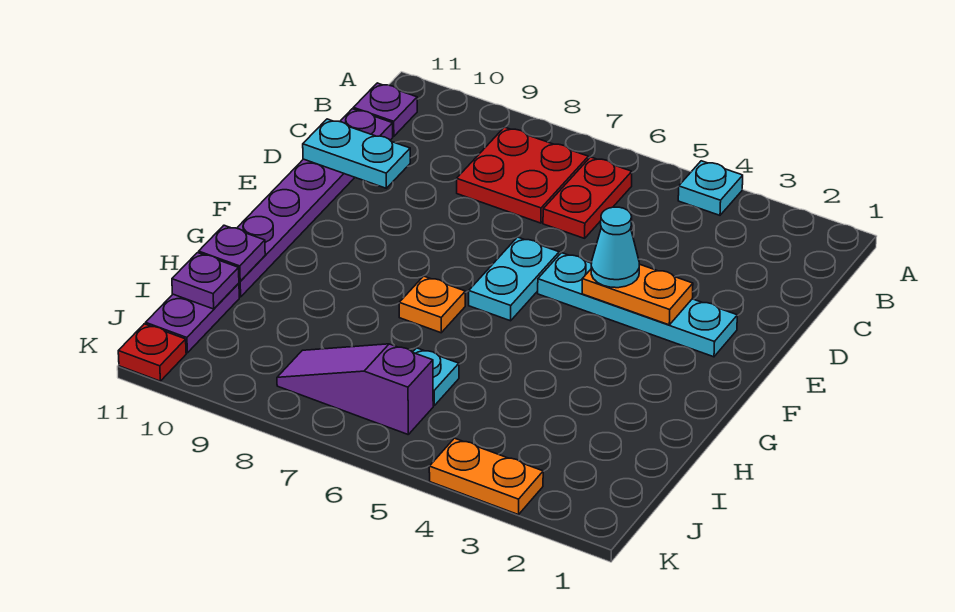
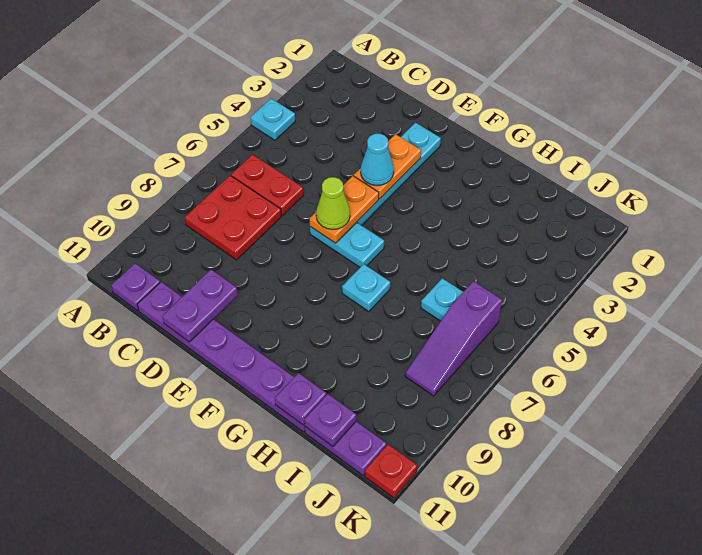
cyan plate D10:D11 level 2 -> purple plate D10:D11 level 2
none -> lime cone E6 level 3
orange plate G7 level 1 -> cyan plate G7 level 1
orange plate K3:K4 level 1 -> orange plate E5:E6 level 2

